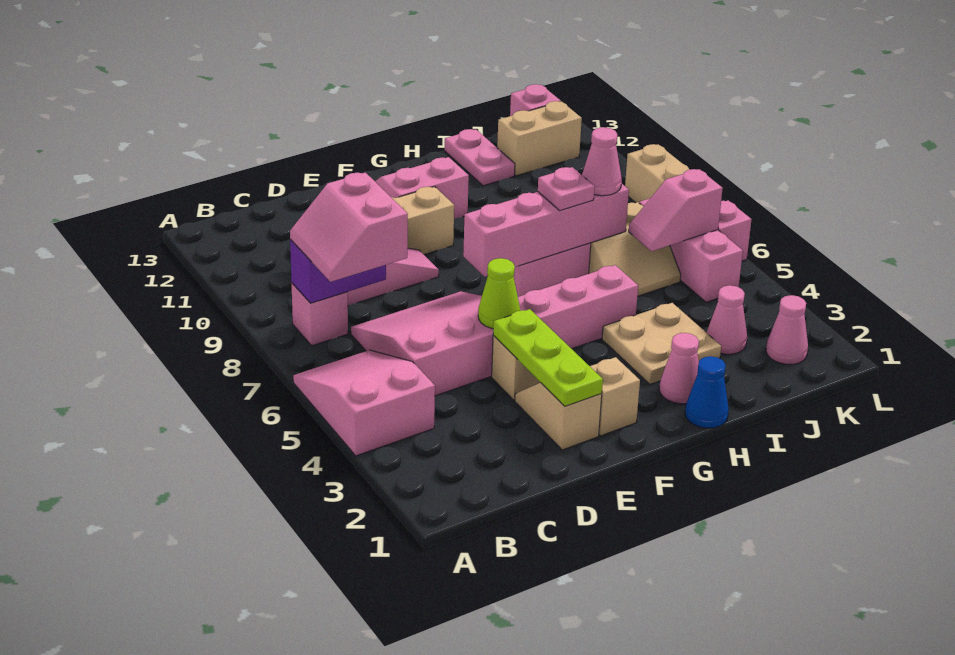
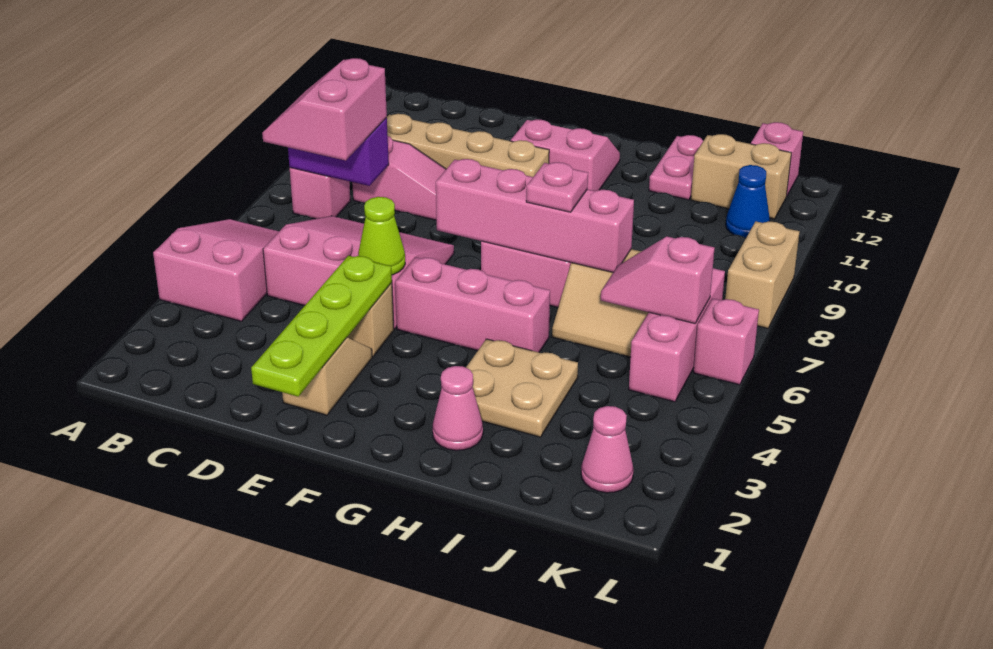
lime plate E2:E4 level 2 -> lime plate E1:E4 level 2
tan brick F2 level 1 -> none
blue cone H1 level 1 -> blue cone K11 level 1
pink cone I7 level 3 -> none
pink cone J3 level 1 -> none

